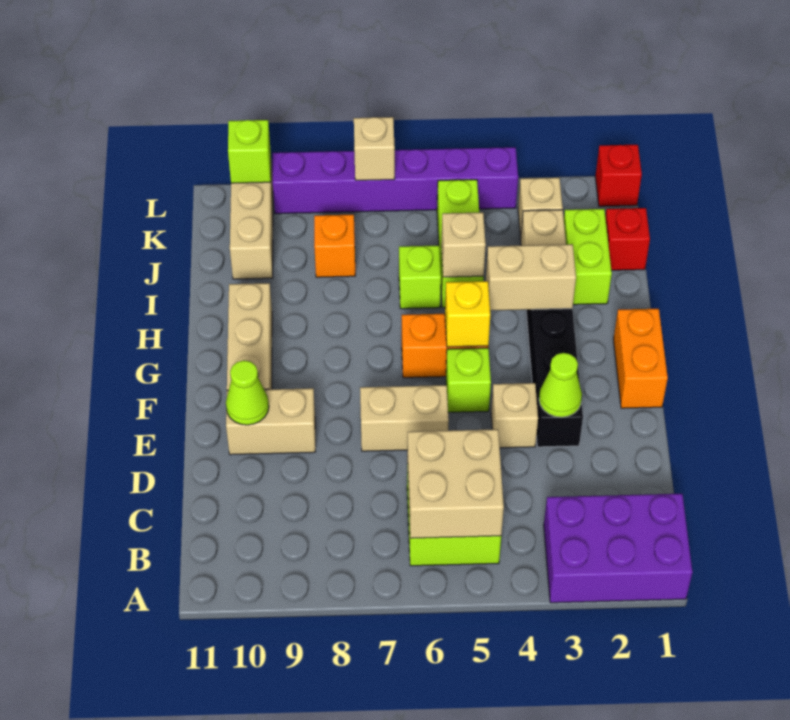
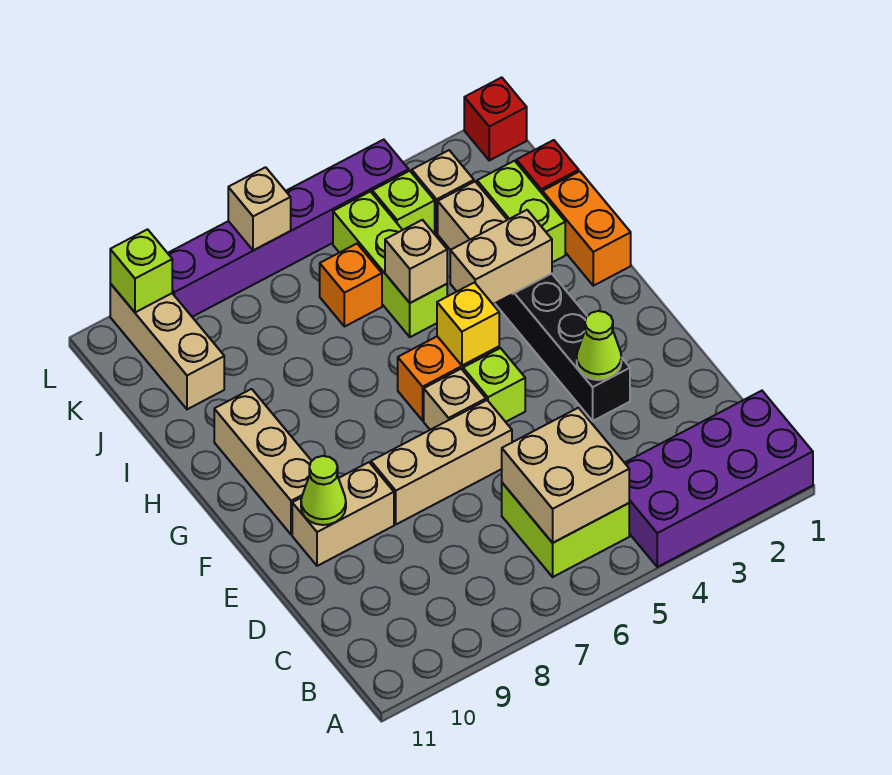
purple brick A1:B3 level 1 -> purple brick A1:B4 level 1
tan brick E4 level 1 -> tan brick F6 level 1
tan brick E6:E7 level 1 -> tan brick E6:E8 level 1
orange brick F1:G1 level 1 -> orange brick H1:I1 level 1
lime brick I6 level 1 -> lime brick K4 level 1
orange brick J8 level 1 -> orange brick J6 level 1

